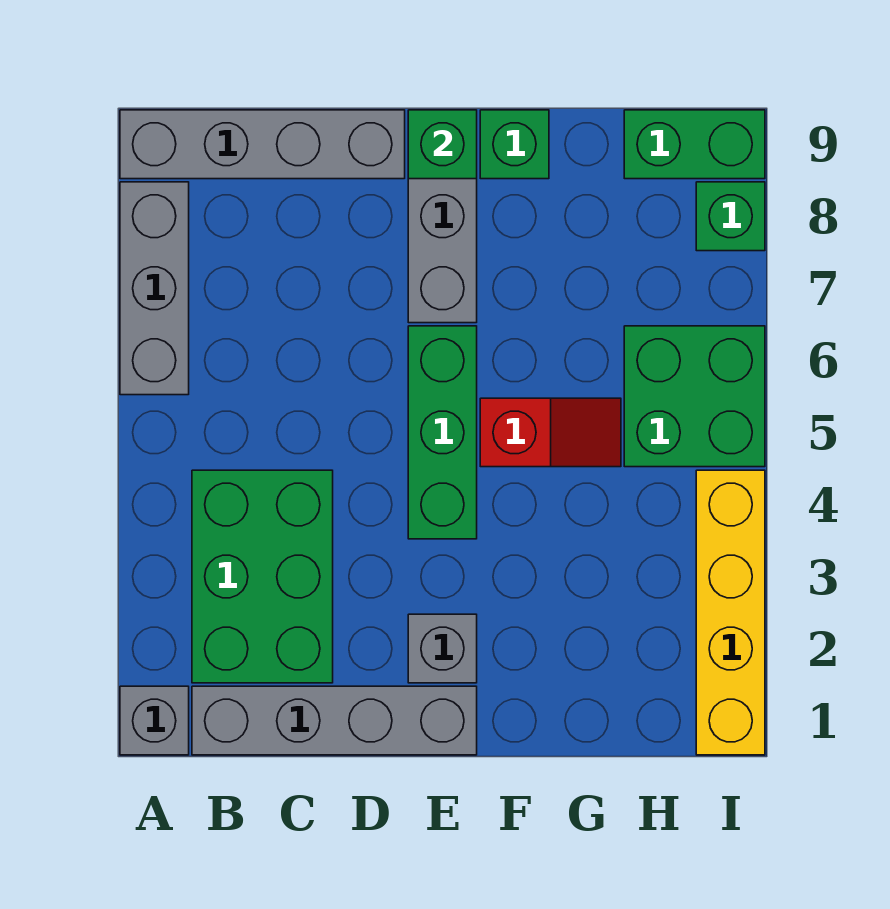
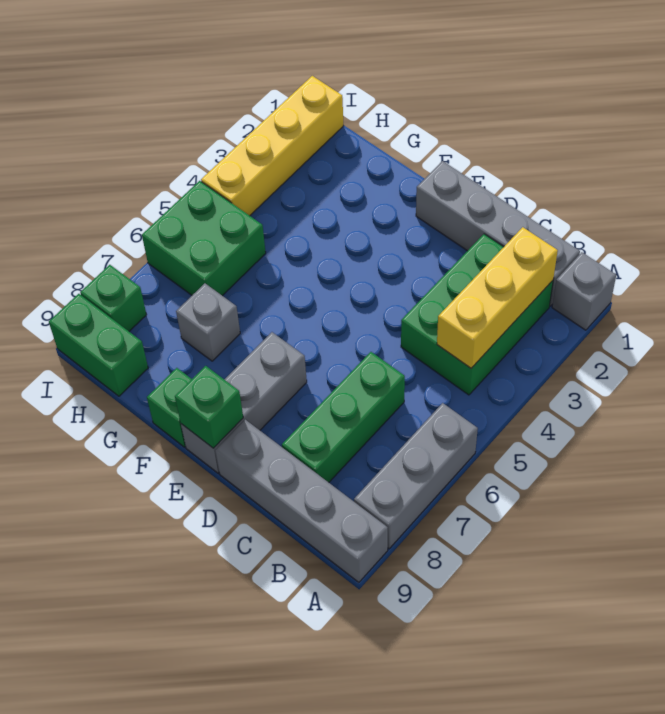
none -> yellow brick B2:B4 level 2
grey brick E2 level 1 -> grey brick G7 level 1
green brick E4:E6 level 1 -> green brick C6:C8 level 1
red slope F5:G5 level 1 top F -> none

